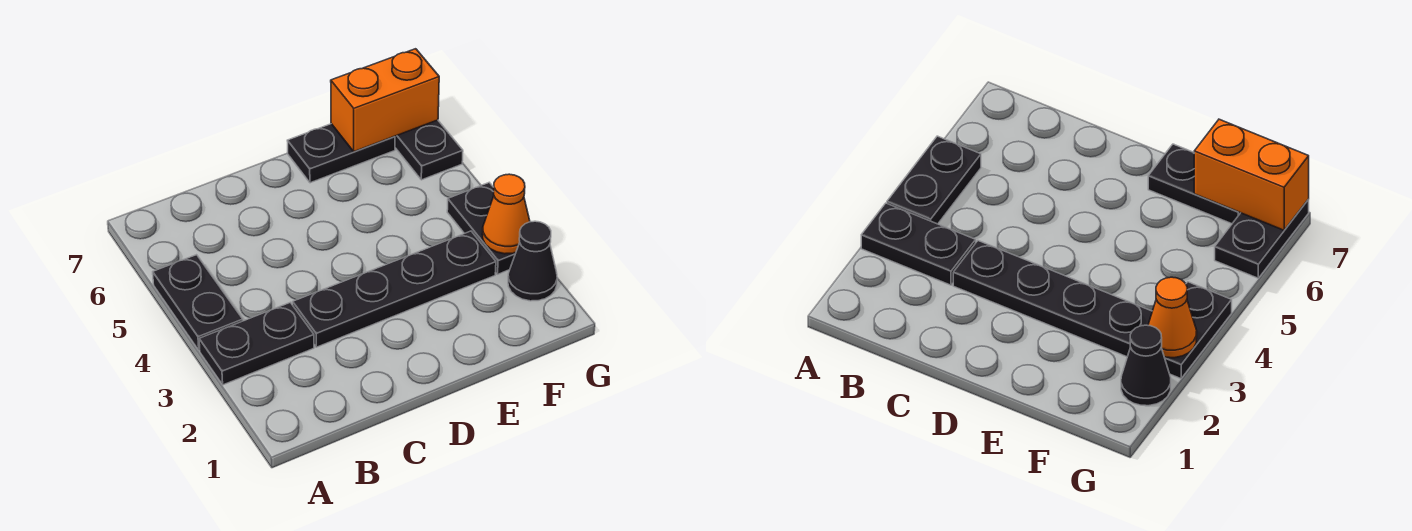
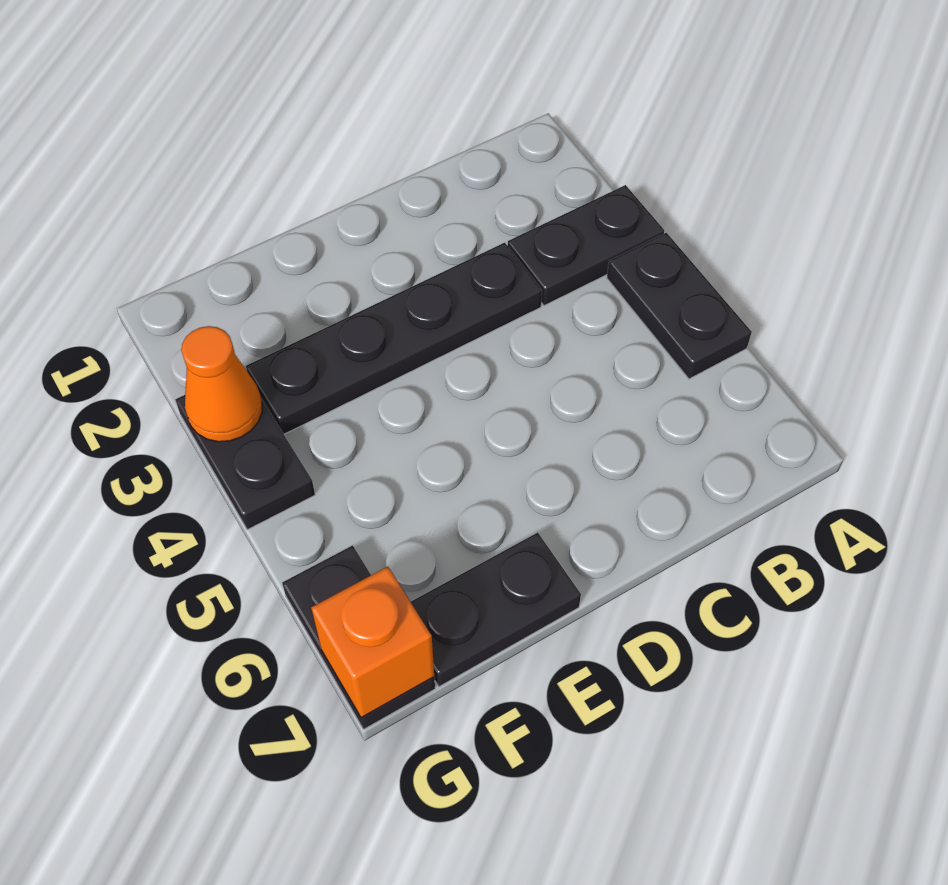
orange brick F7:G7 level 2 -> orange brick G7 level 2
black cone G2 level 1 -> none

